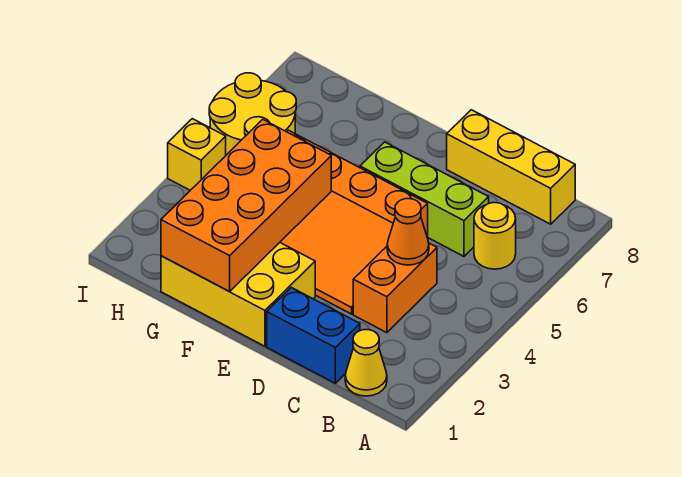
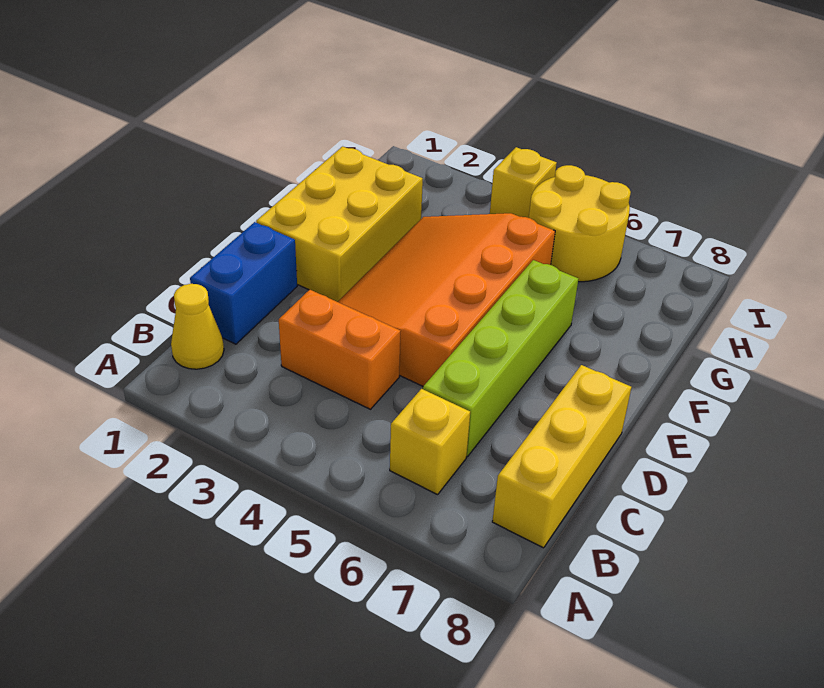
yellow round brick B6 level 1 -> yellow brick B6 level 1
orange cone C4 level 2 -> none
lime brick C6:E6 level 1 -> lime brick C6:F6 level 1
orange brick F1:G4 level 2 -> none

